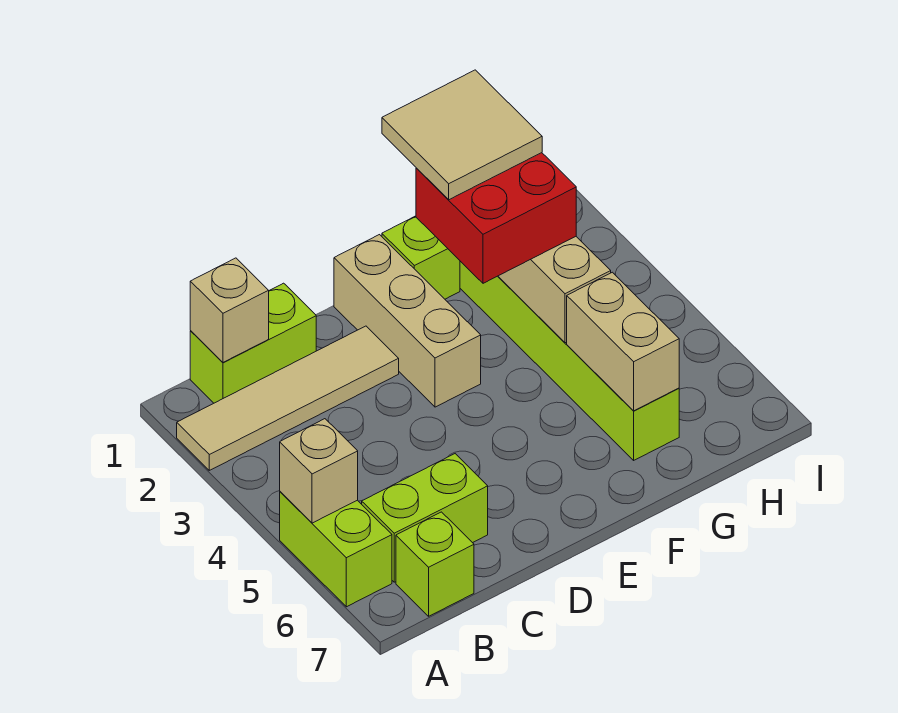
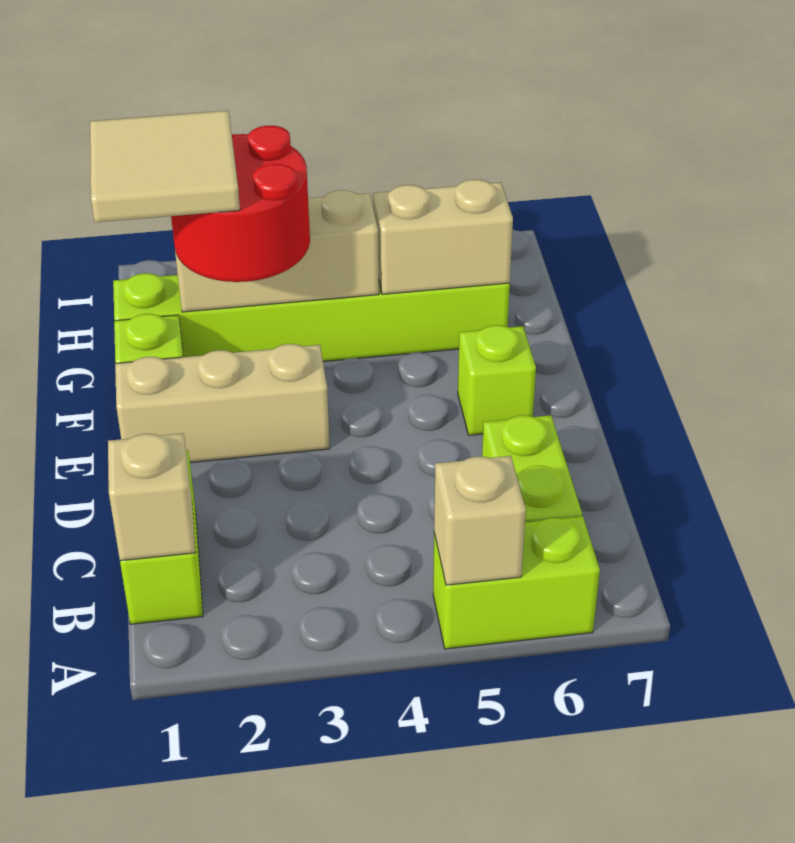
tan tile A2:D2 level 1 -> none
lime brick B7 level 1 -> lime brick E6 level 1
red brick F2:G3 level 3 -> red round brick F2:G3 level 3

